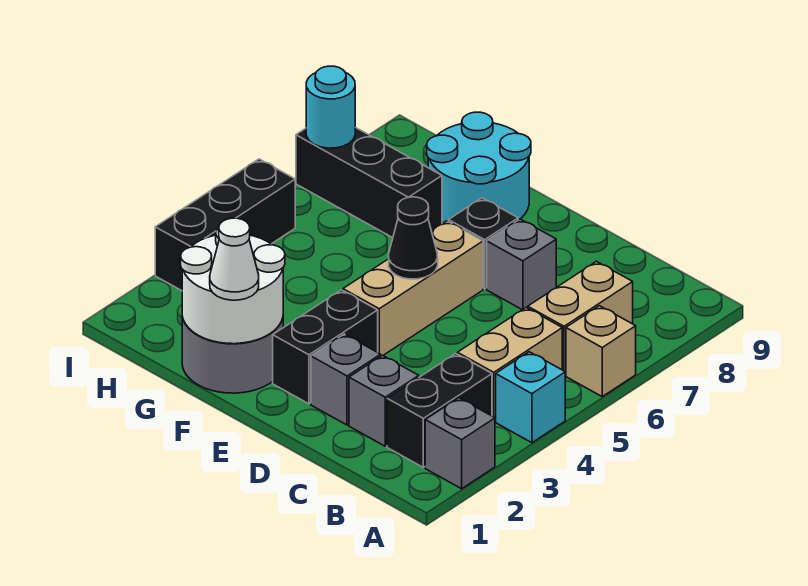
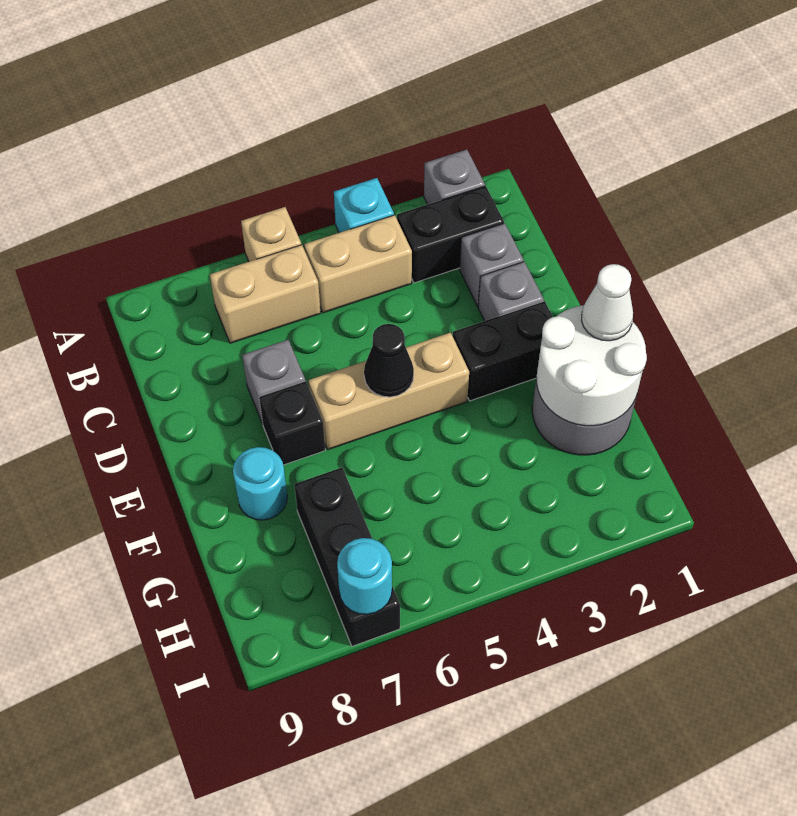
cyan round brick F8:G9 level 1 -> cyan round brick F8 level 1
black brick I3:I5 level 1 -> none

